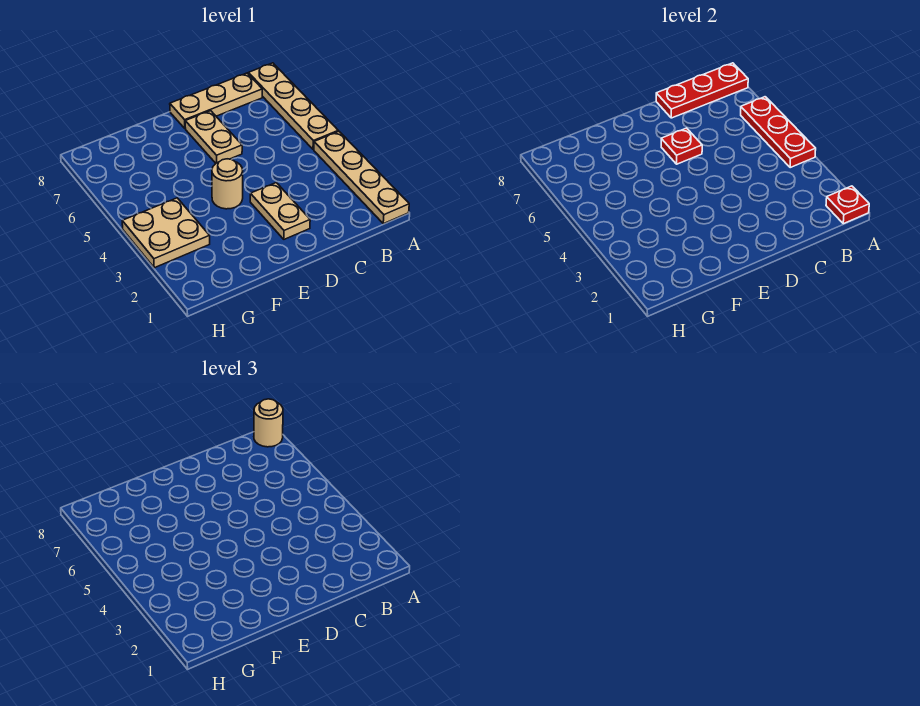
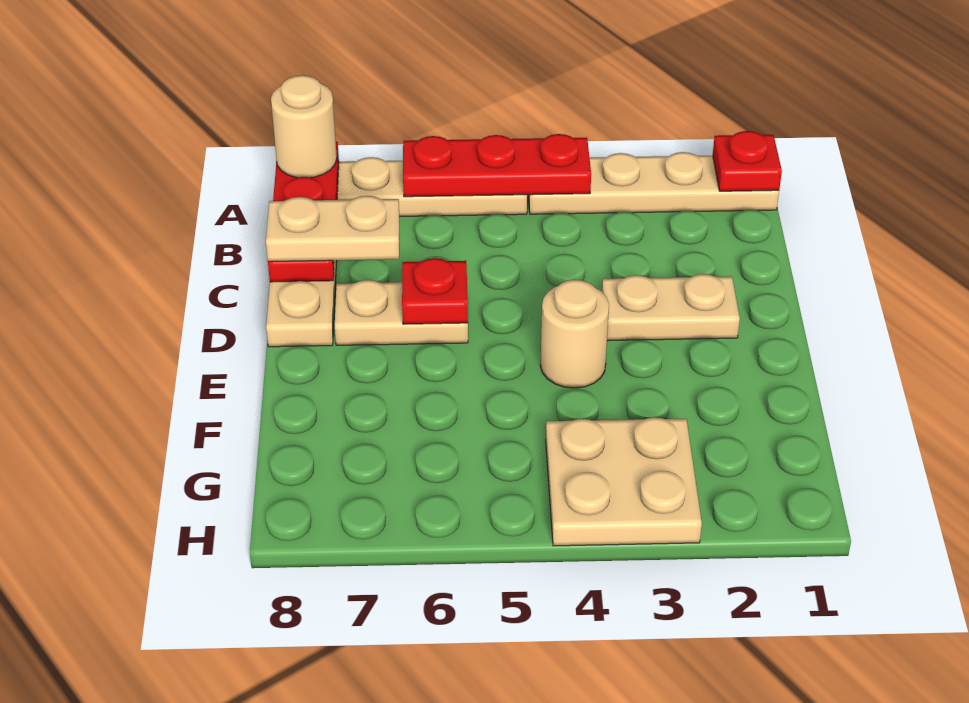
none -> tan plate C7:C8 level 3

